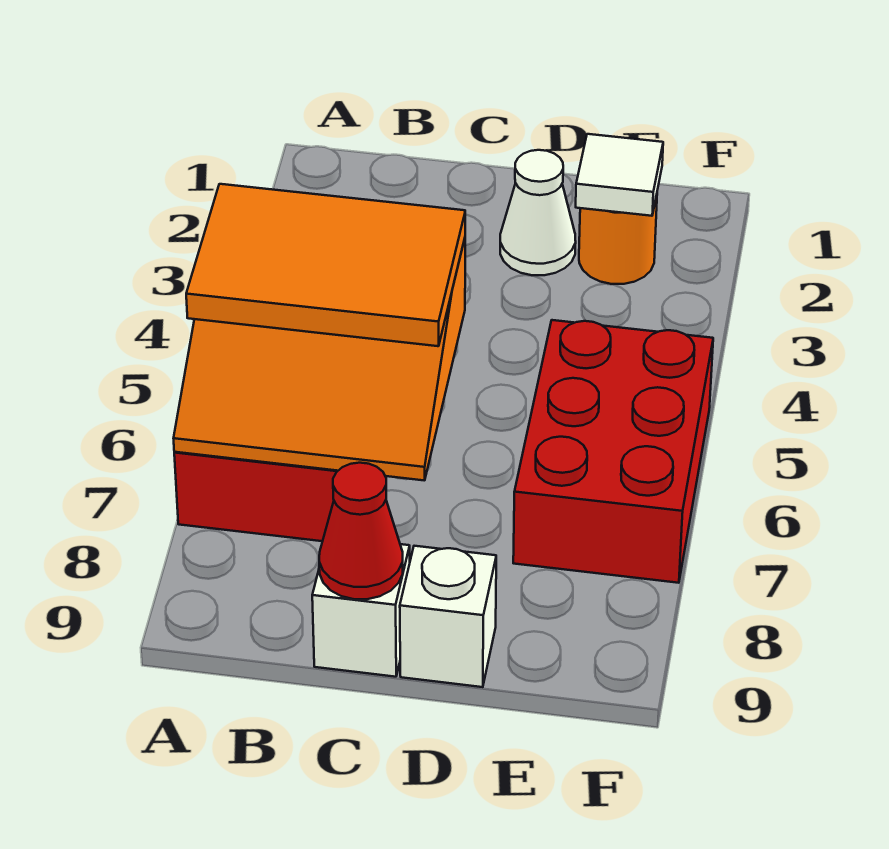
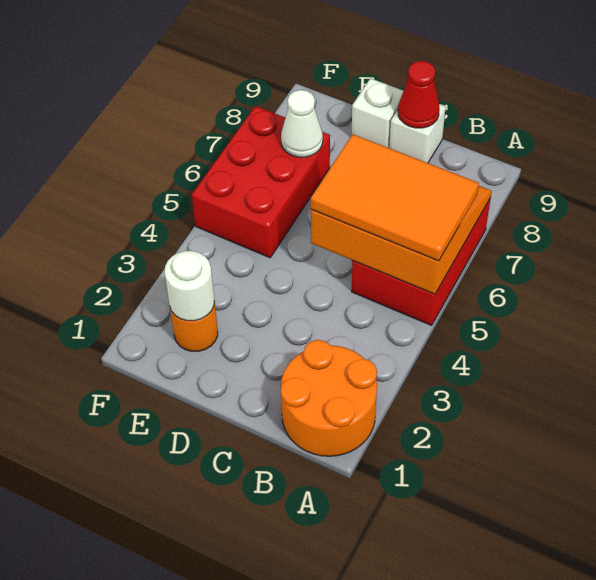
none -> orange round brick A1:B2 level 1
white cone D2 level 1 -> white cone E7 level 2
white tile E2 level 2 -> white round brick E2 level 2

